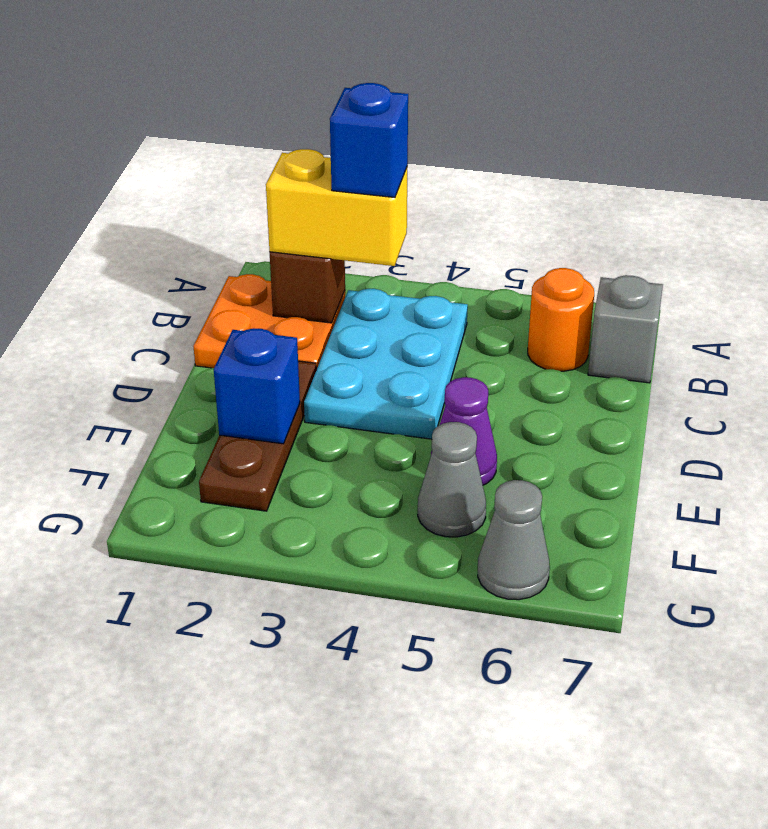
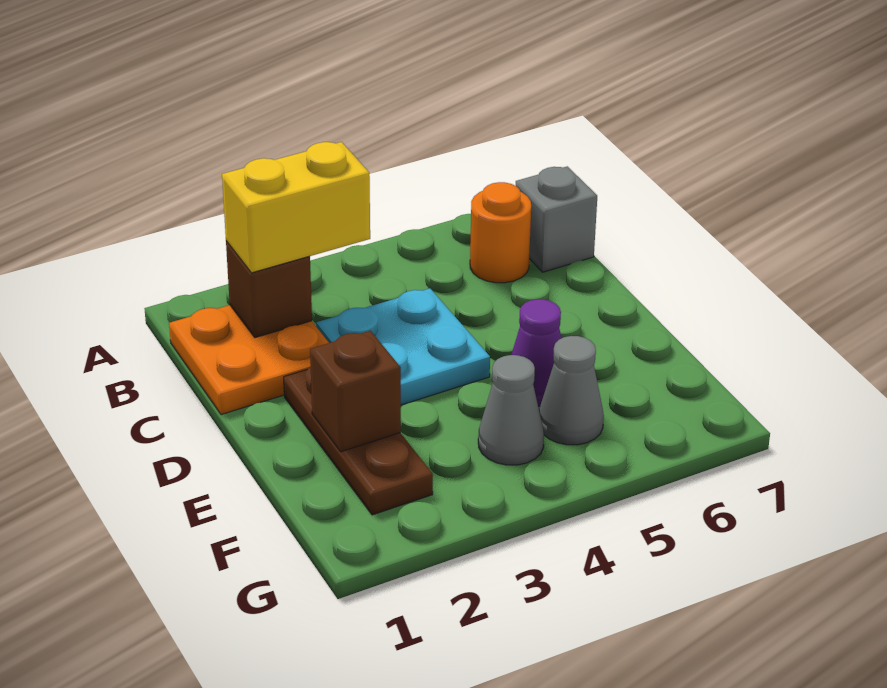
cyan plate B3:D4 level 1 -> cyan plate C3:D4 level 1
blue brick B3 level 4 -> none
blue brick E2 level 2 -> brown brick E2 level 2
grey cone G6 level 1 -> grey cone F4 level 1

